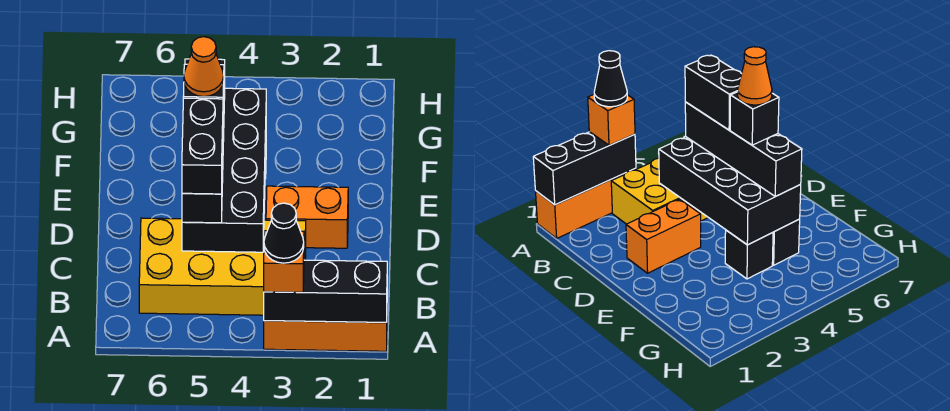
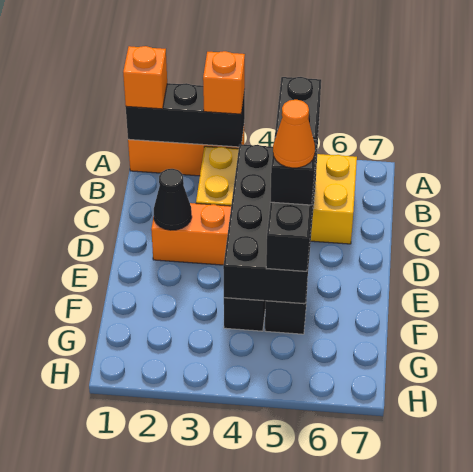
none -> orange brick A1 level 3
black cone A3 level 4 -> black cone D2 level 2

